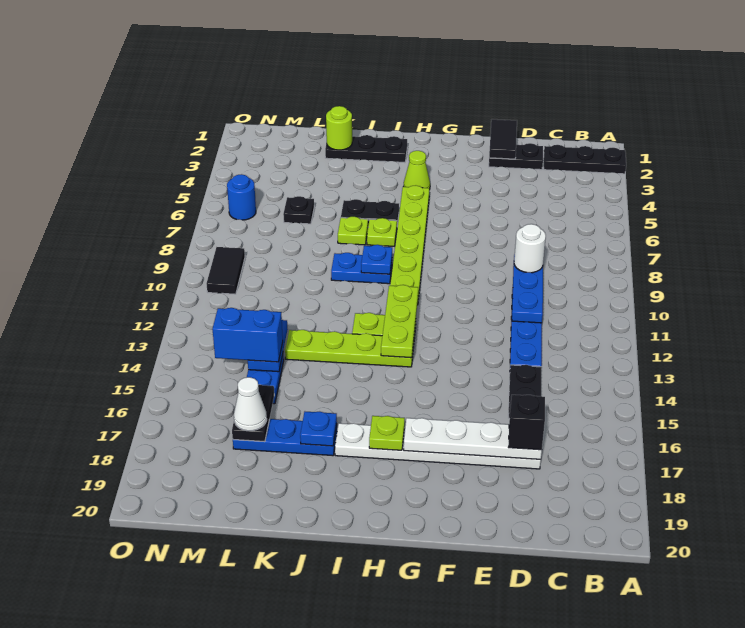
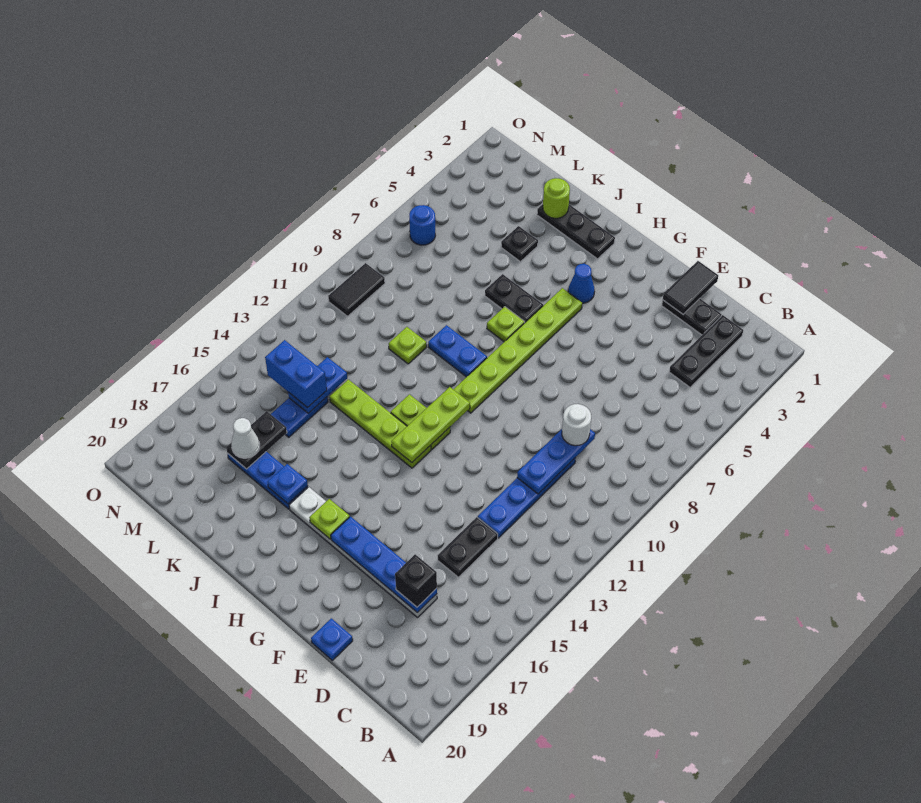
black plate A2:C2 level 1 -> black plate C2:C4 level 1
white plate D17:G17 level 2 -> blue plate D17:G17 level 2
lime cone H4 level 1 -> blue cone H4 level 1
blue plate I9 level 2 -> blue plate E20 level 1
lime plate J7 level 1 -> lime plate K10 level 1
black plate L6 level 1 -> black plate K4 level 1

